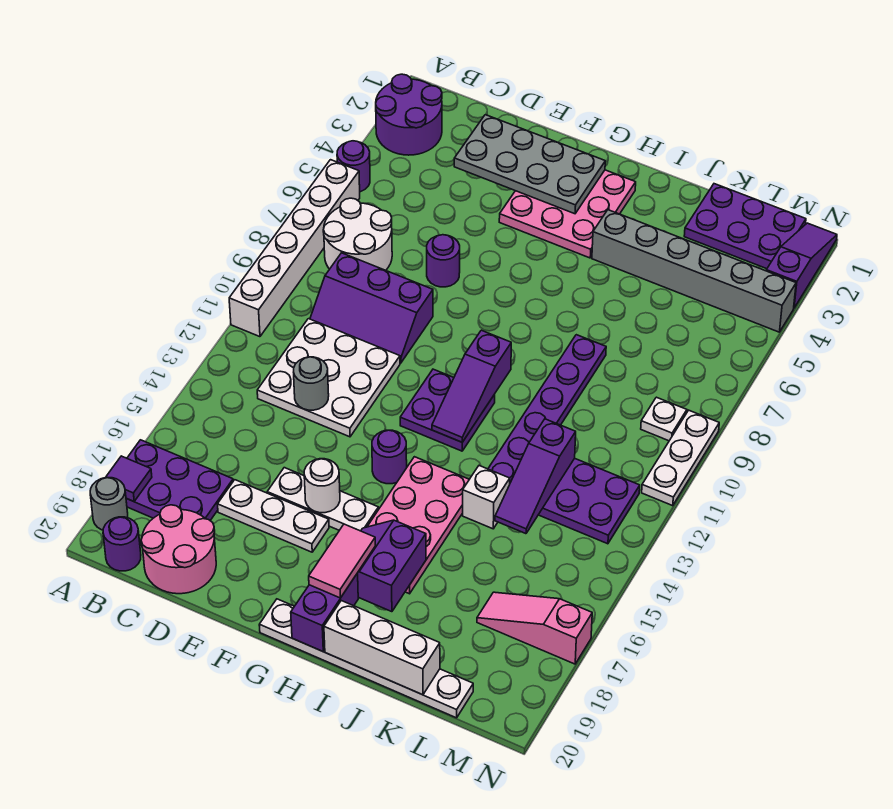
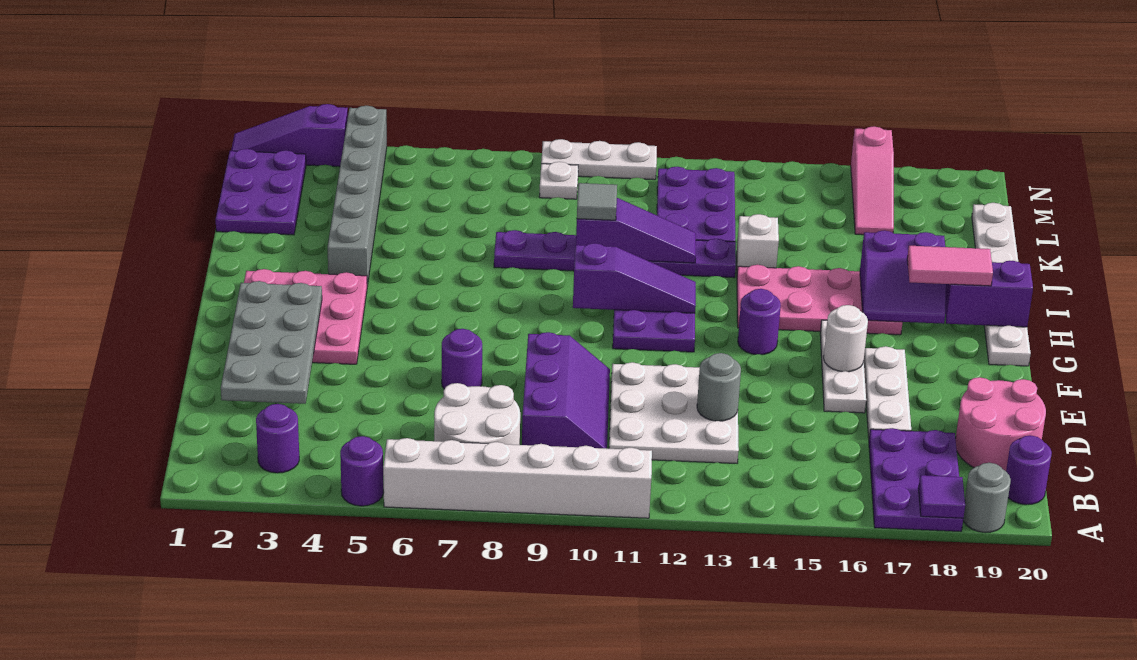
purple round brick A2:B3 level 1 -> purple round brick B3 level 1
white brick I20:K20 level 2 -> none
none -> grey tile J10 level 3
purple slope K12:K14 level 2 top 12 -> purple slope J10:J12 level 2 top 10

